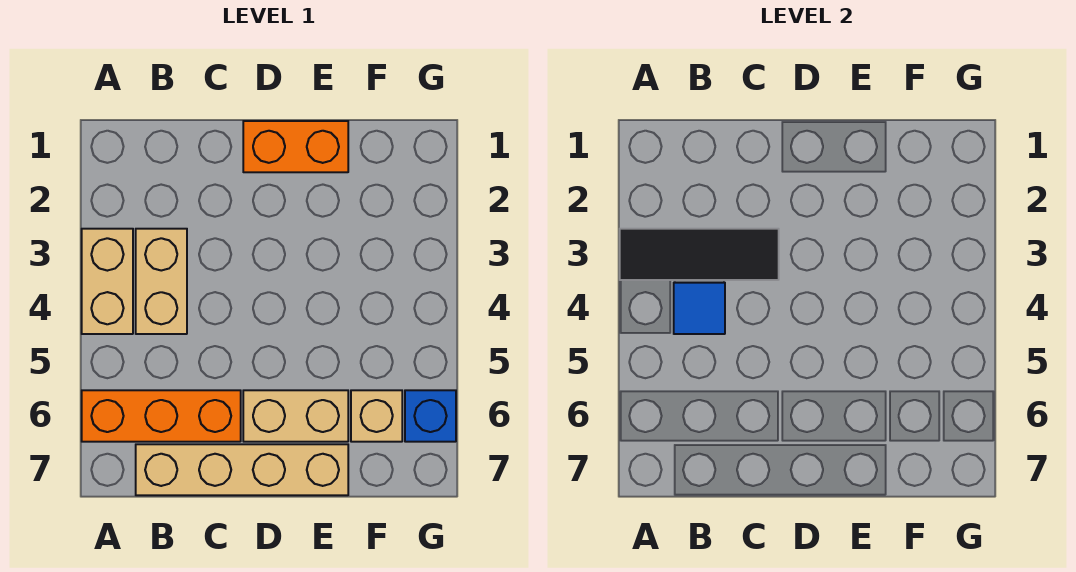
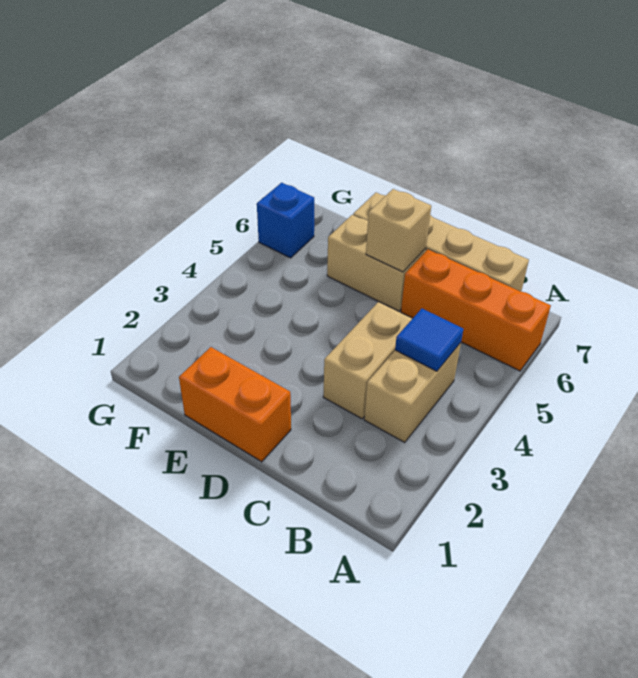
tan brick A3:A4 level 1 -> tan brick C3:C4 level 1
black tile A3:C3 level 2 -> none
tan brick F6 level 1 -> tan brick D6 level 2

